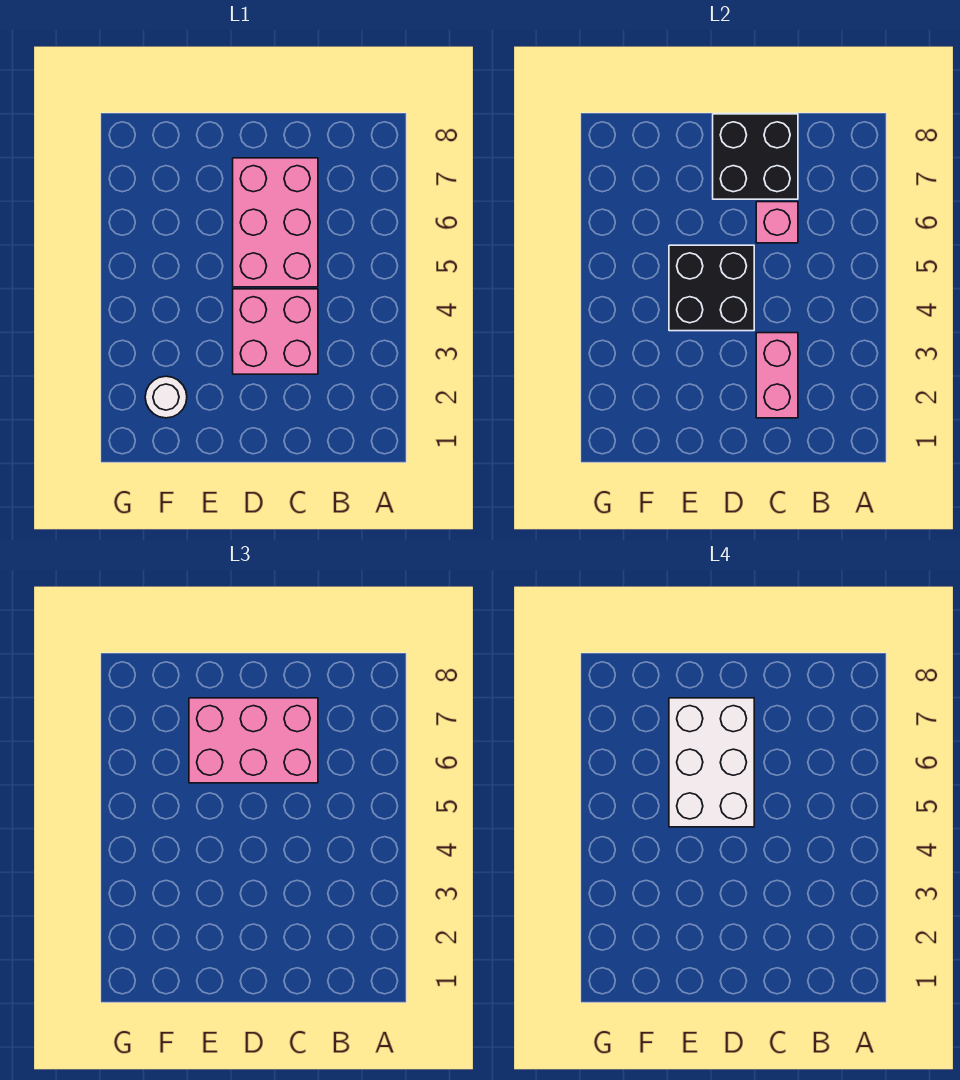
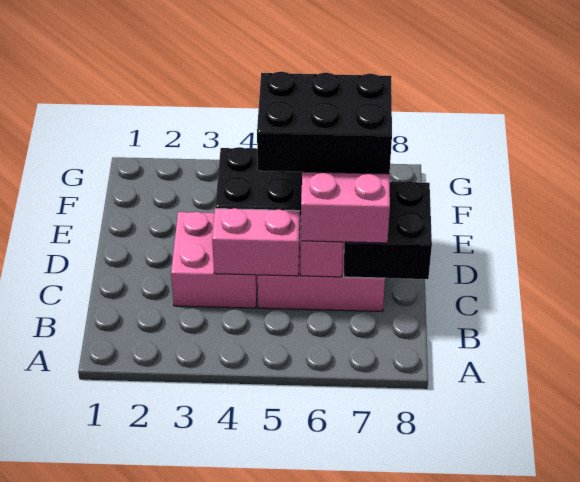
pink brick C2:C3 level 2 -> pink brick C4:C5 level 2
white brick D5:E7 level 4 -> black brick D5:E7 level 4
white round brick F2 level 1 -> none

